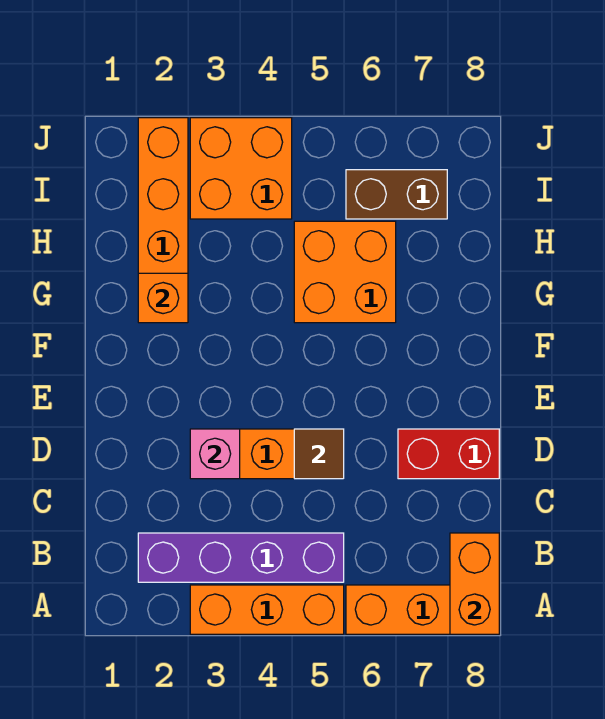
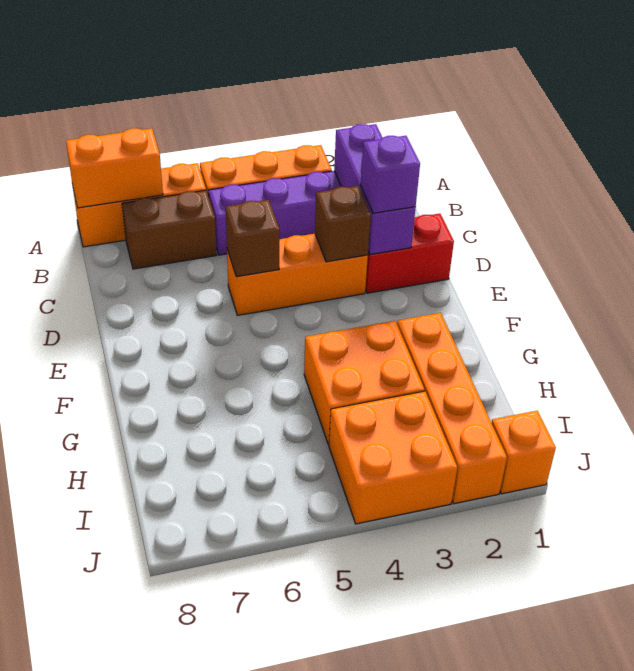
orange brick A8:B8 level 2 -> orange brick A7:A8 level 2
none -> purple brick B2:D2 level 2
none -> purple brick D2 level 3
pink brick D3 level 2 -> brown brick D3 level 2
brown tile D5 level 2 -> brown brick D5 level 2
red brick D7:D8 level 1 -> red brick D1:D2 level 1
orange brick G2 level 2 -> orange brick J1 level 1
orange brick G5:H6 level 1 -> orange brick G3:H4 level 1
brown brick I6:I7 level 1 -> brown brick B6:B7 level 1

